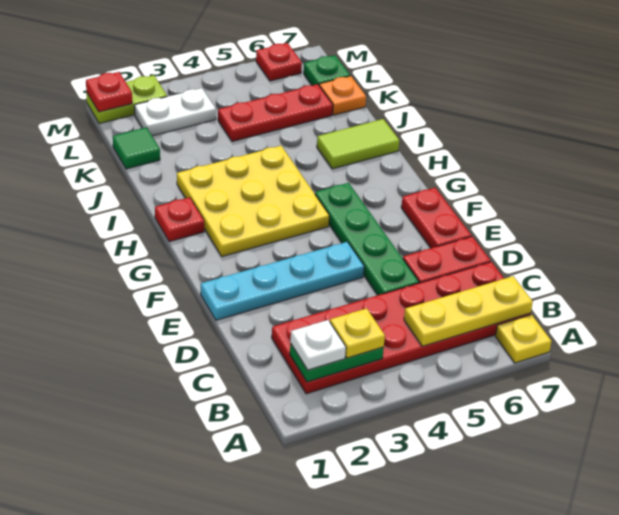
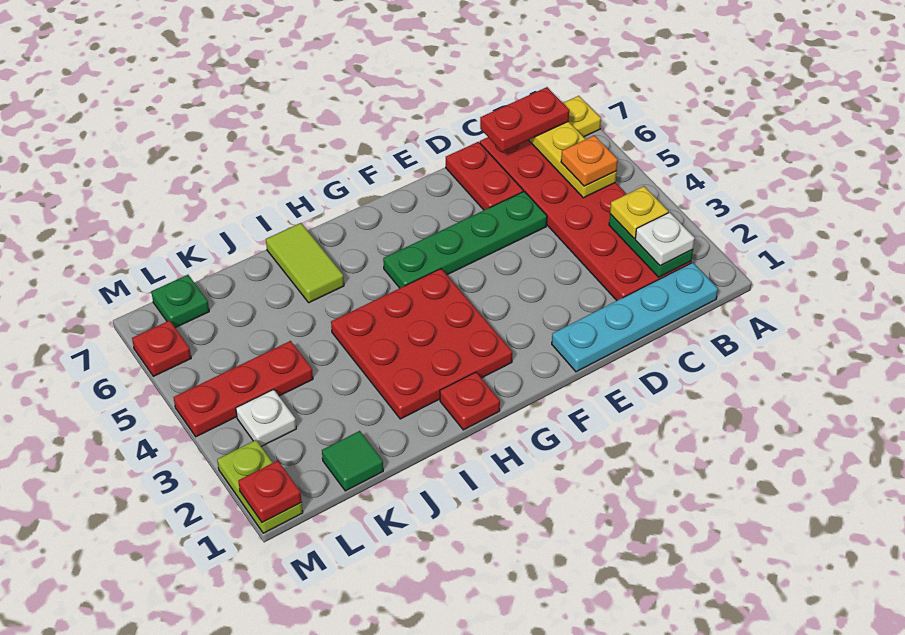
cyan plate E1:E4 level 1 -> cyan plate B1:E1 level 1
red plate E7:F7 level 1 -> red plate B7:C7 level 3
yellow plate G2:I4 level 1 -> red plate G2:I4 level 1
red plate K4:K6 level 1 -> red plate K4:M4 level 1
orange plate K7 level 1 -> orange plate B5 level 3
white plate L2:L3 level 1 -> white plate L3 level 1

